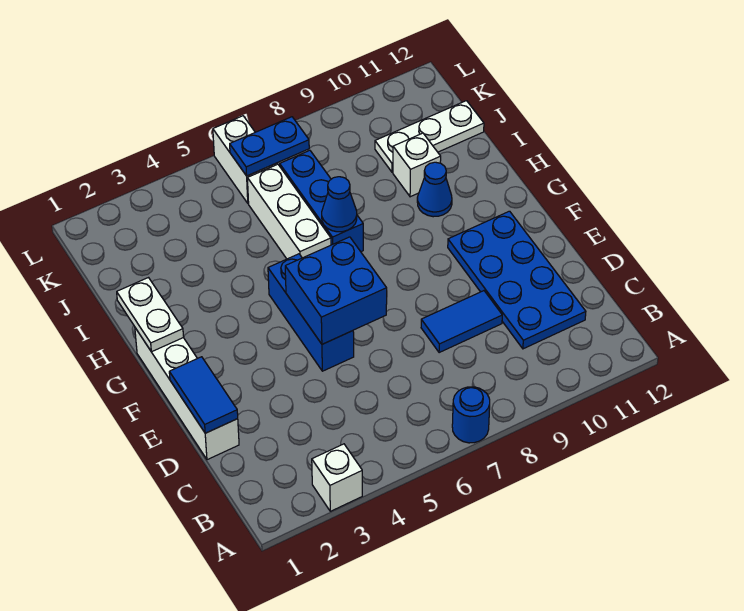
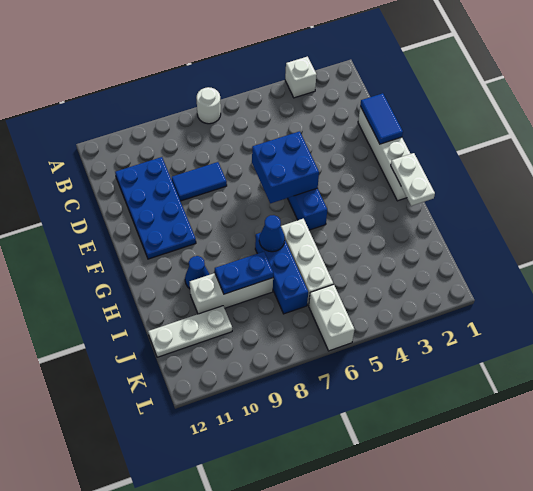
blue round brick A7 level 1 -> white round brick A7 level 1
white brick I10 level 1 -> white brick I8:I10 level 1
blue plate K6:K7 level 2 -> blue plate I8:I9 level 2

